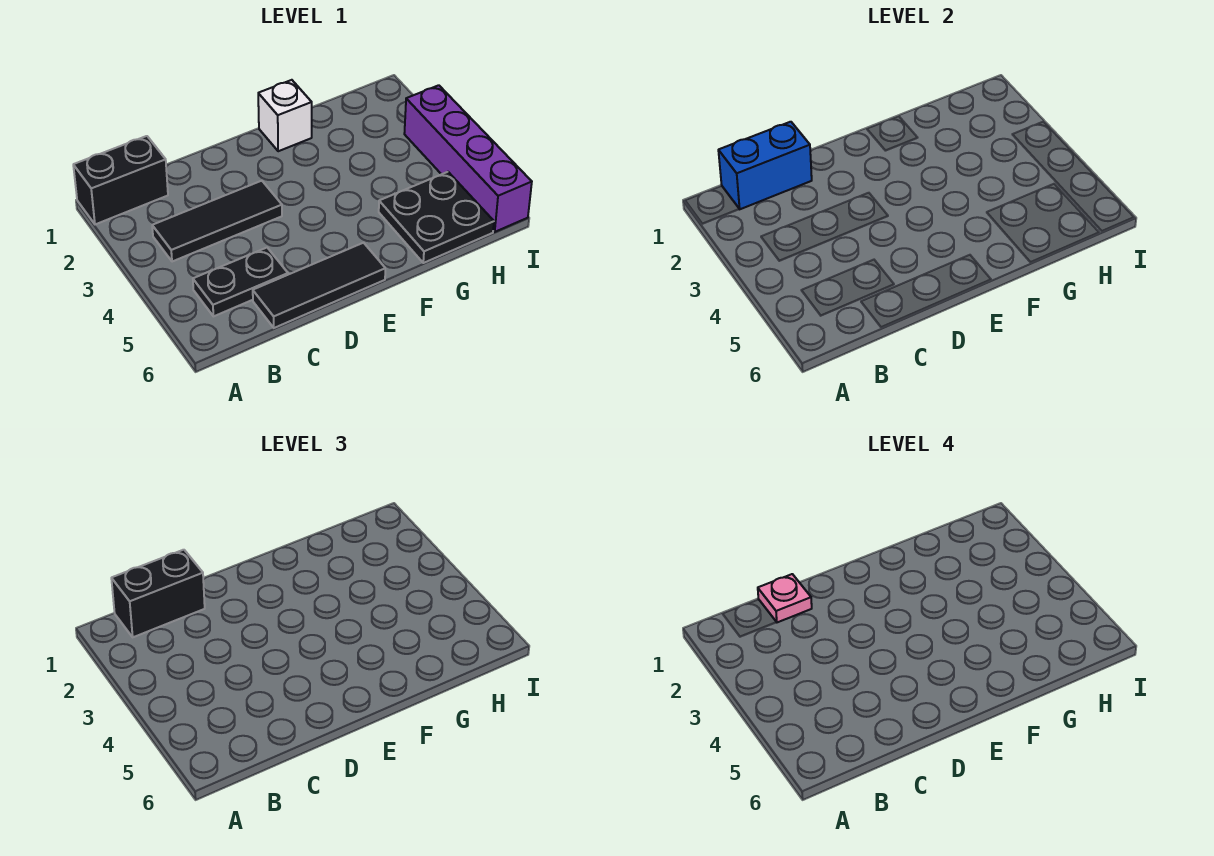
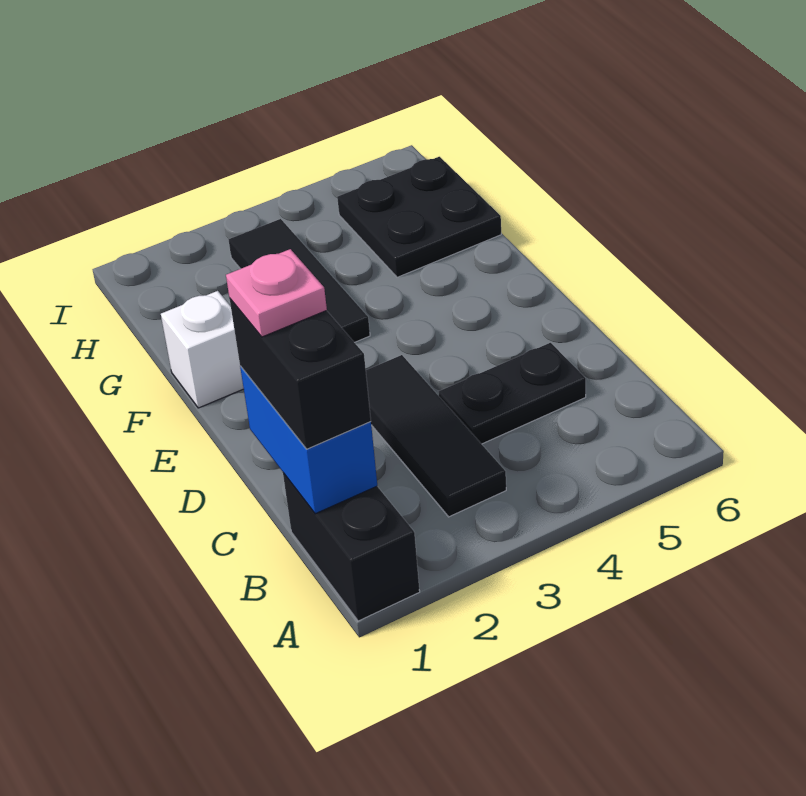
black plate B5:C5 level 1 -> black plate C4:C5 level 1
black tile C6:E6 level 1 -> black tile F3:H3 level 1
purple brick I3:I6 level 1 -> none

